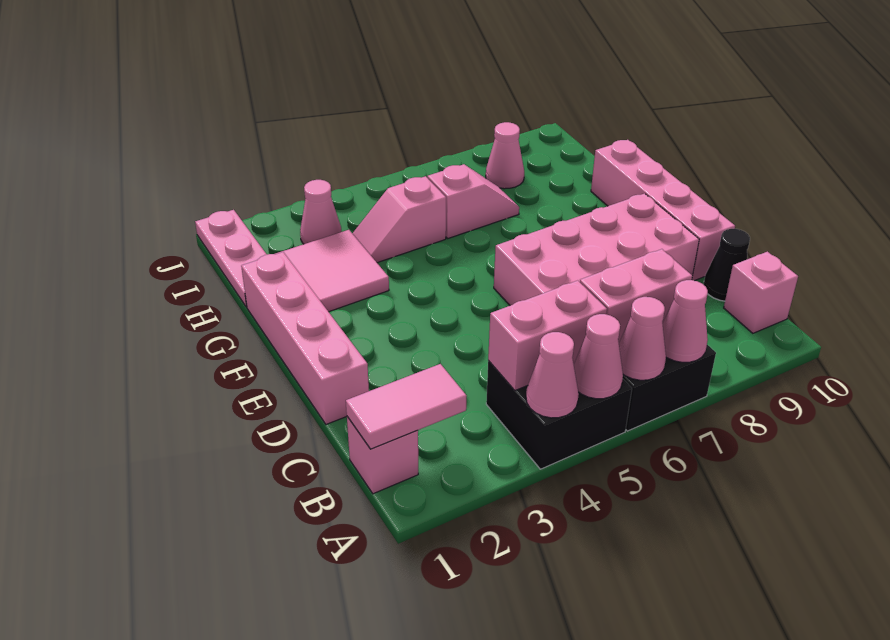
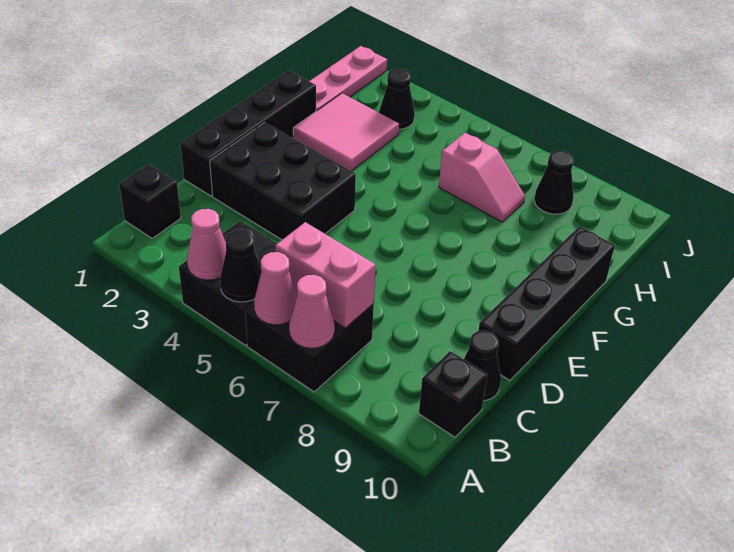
pink cone A5 level 2 -> black cone A5 level 2
pink brick B1 level 1 -> black brick B1 level 1
pink tile B1:B2 level 2 -> none
pink brick B4:B5 level 2 -> none
pink brick B10 level 1 -> black brick B10 level 1
pink brick D1:G1 level 1 -> black brick D1:G1 level 1
none -> black brick D2:E4 level 1
pink brick D6:E9 level 1 -> none
pink brick D10:G10 level 1 -> black brick D10:G10 level 1
pink slope H4:H5 level 1 top 5 -> none
pink cone I3 level 1 -> black cone I3 level 1
pink cone I8 level 1 -> black cone I8 level 1

